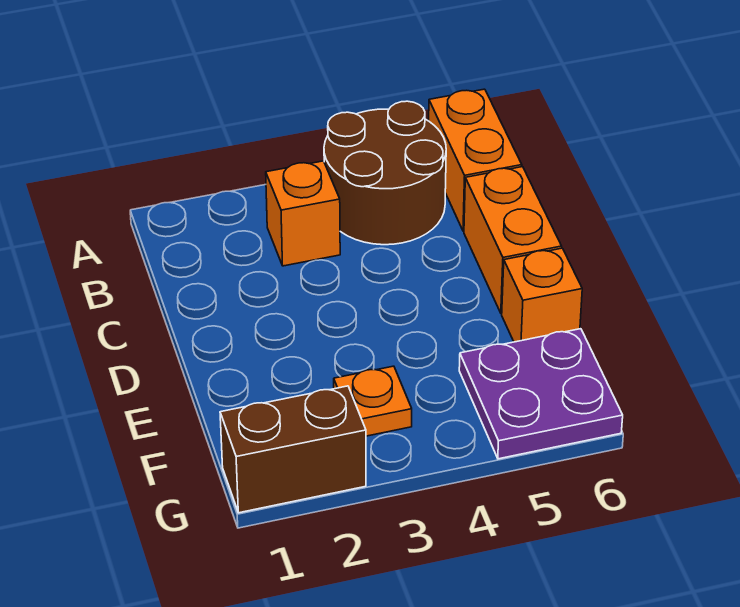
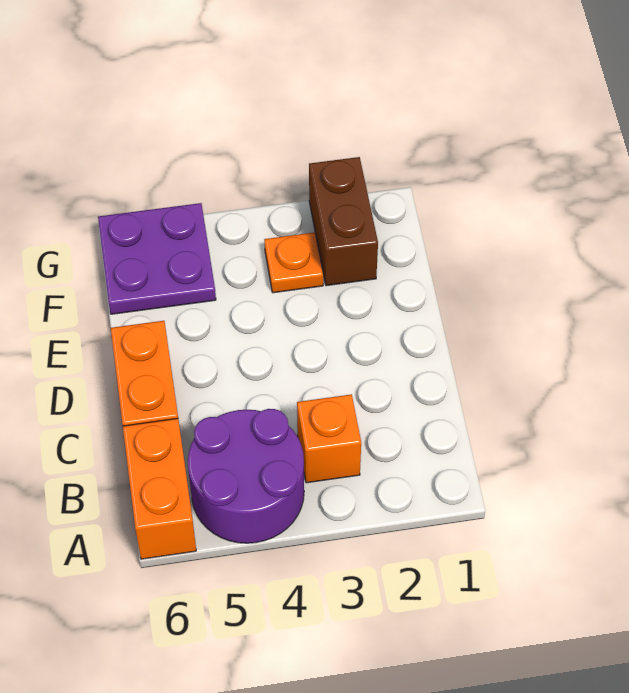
brown round brick A4:B5 level 1 -> purple round brick A4:B5 level 1
orange brick E6 level 1 -> none
brown brick G1:G2 level 1 -> brown brick F2:G2 level 1

